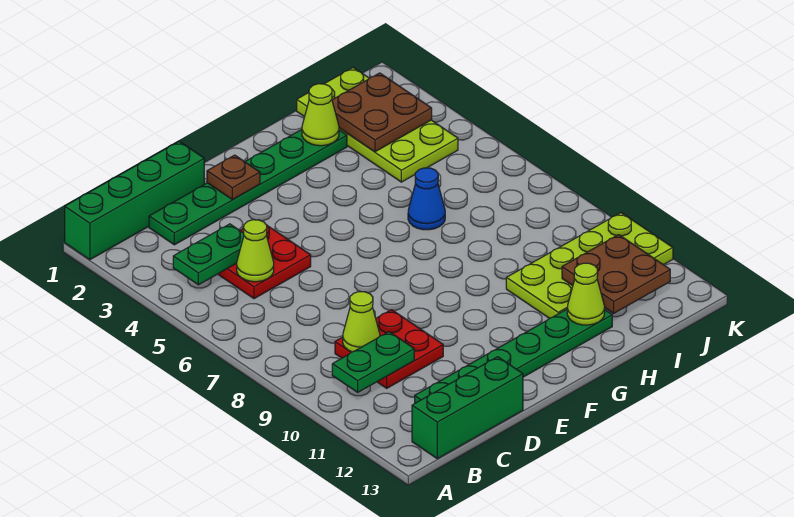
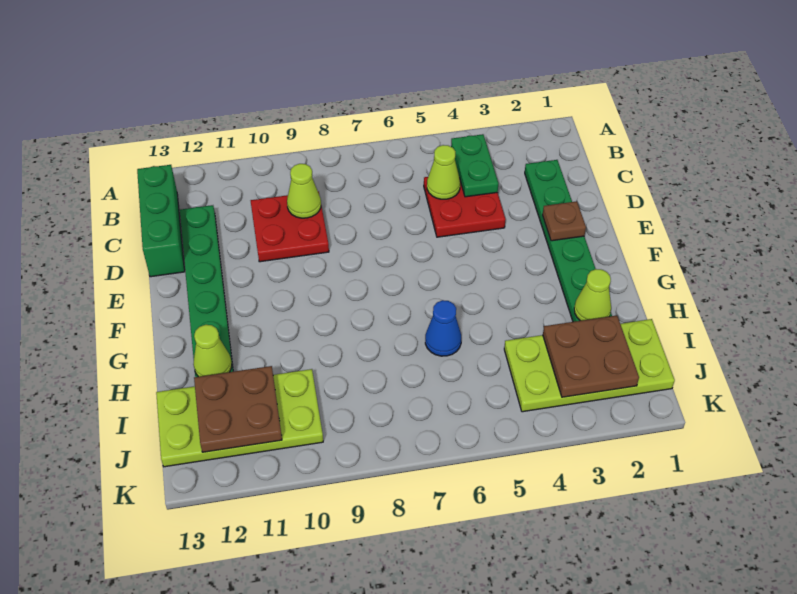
green brick A1:D1 level 1 -> none
green plate B10:C10 level 2 -> none
lime plate H10:K11 level 1 -> lime plate I10:J13 level 1

